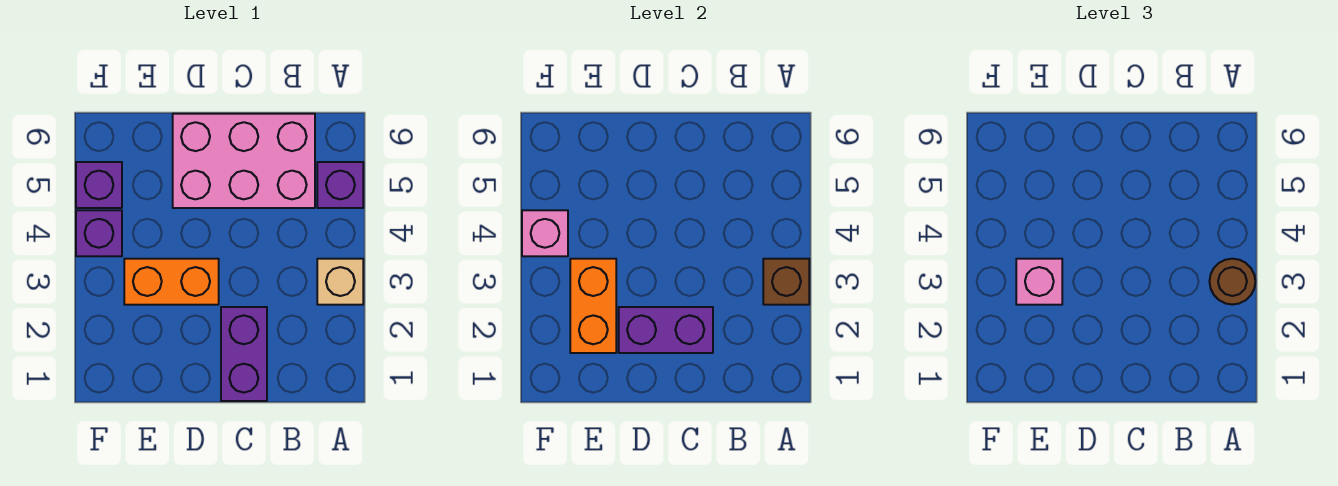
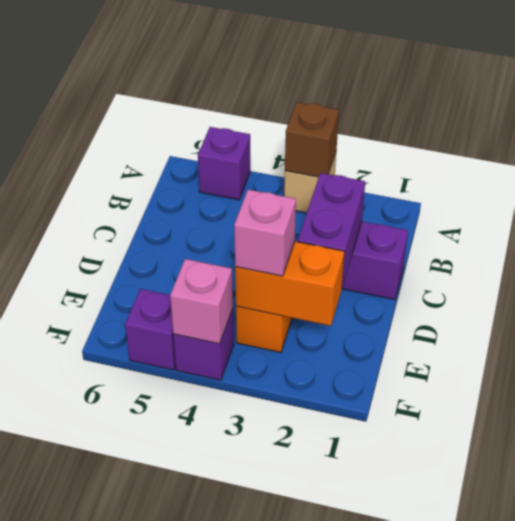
brown round brick A3 level 3 -> none
pink brick B5:D6 level 1 -> none

